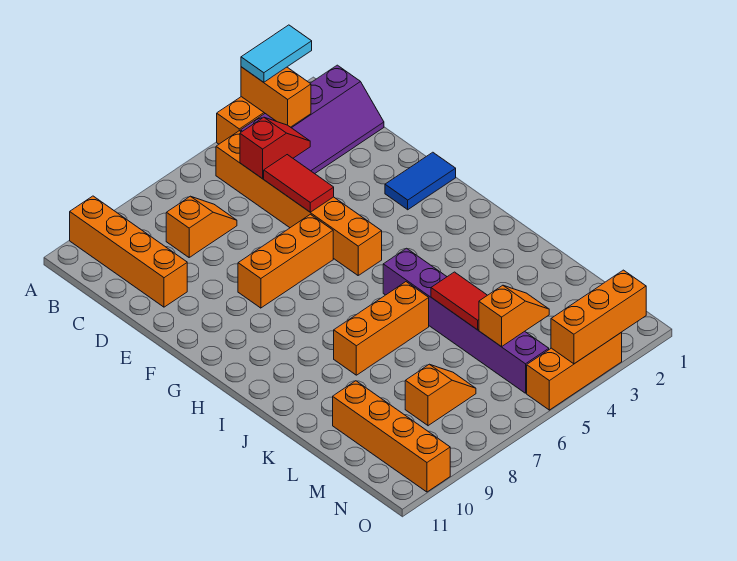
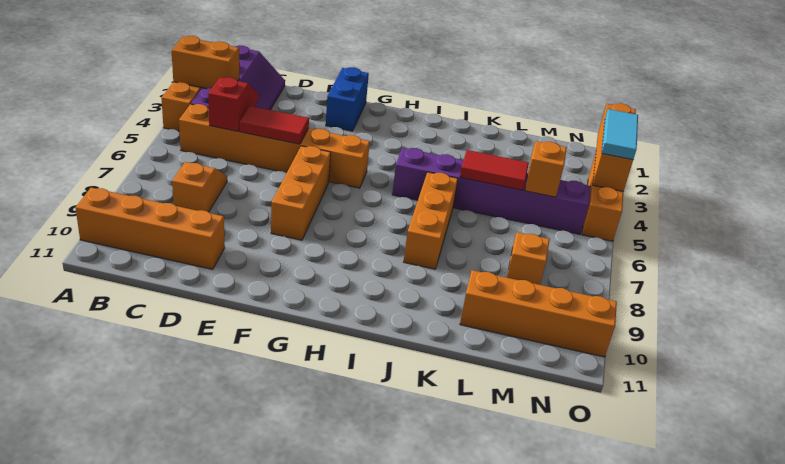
cyan tile A2:A3 level 3 -> cyan tile O3:O4 level 3
blue tile F1:F2 level 1 -> blue brick F1:F2 level 1

